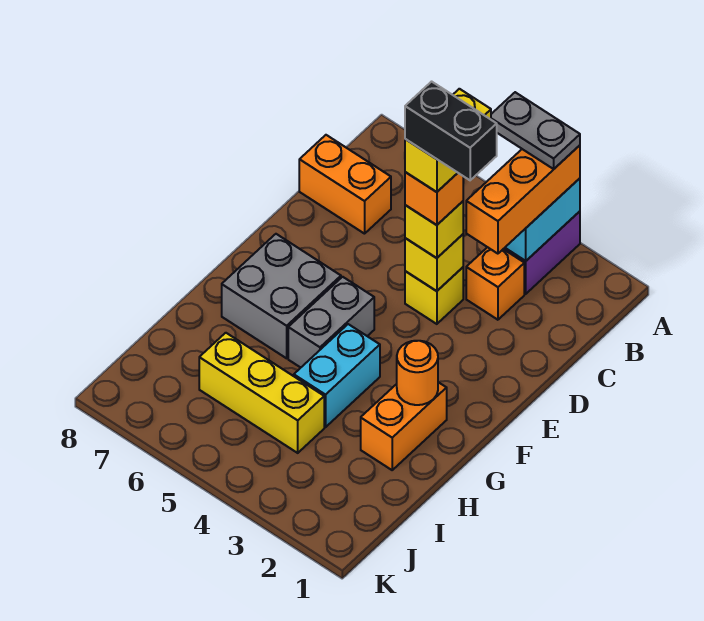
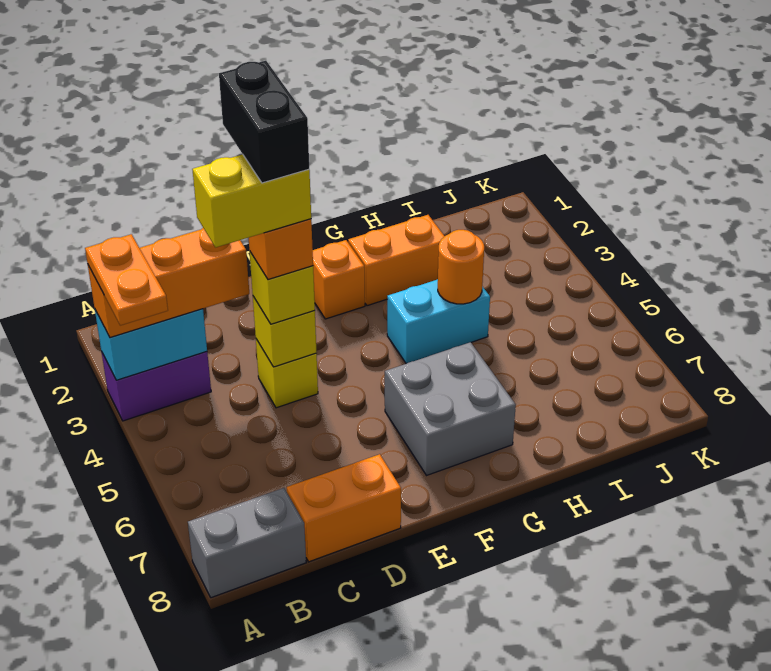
grey plate A3:A4 level 4 -> orange plate A3:A4 level 4
orange brick C3 level 1 -> orange brick F2 level 1
orange brick C7:C8 level 1 -> orange brick C8:D8 level 1
grey brick F5:G5 level 1 -> grey brick A8:B8 level 1
orange round brick G2 level 2 -> orange round brick H4 level 2
yellow brick I4:I6 level 1 -> none

